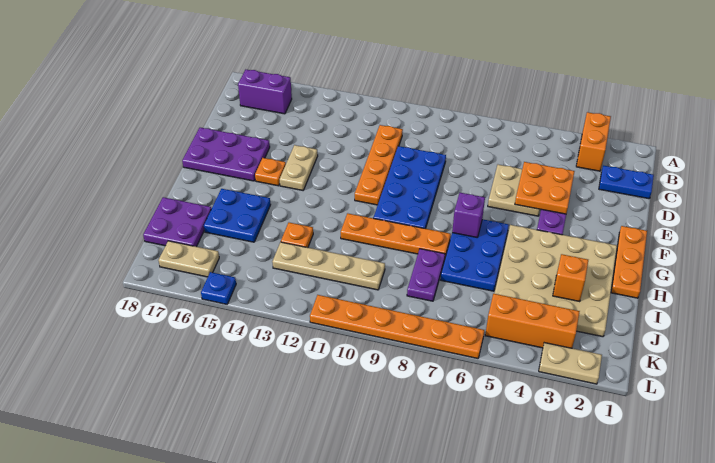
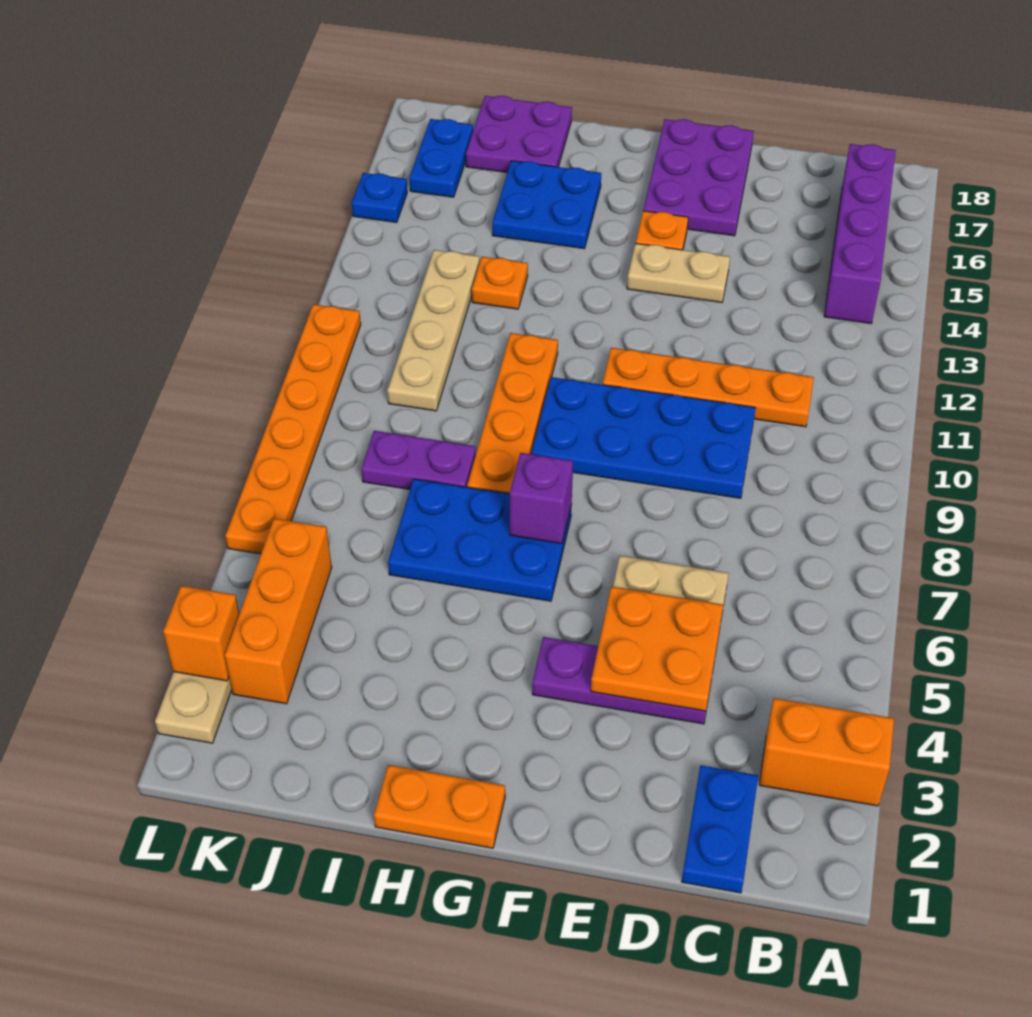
purple brick B16:B17 level 1 -> purple brick B14:B17 level 1
orange plate F1:H1 level 1 -> orange plate G1:H1 level 1
tan plate G2:J5 level 1 -> none
orange brick I3 level 2 -> orange brick L3 level 2
tan plate K16:K17 level 1 -> blue plate K16:K17 level 1

